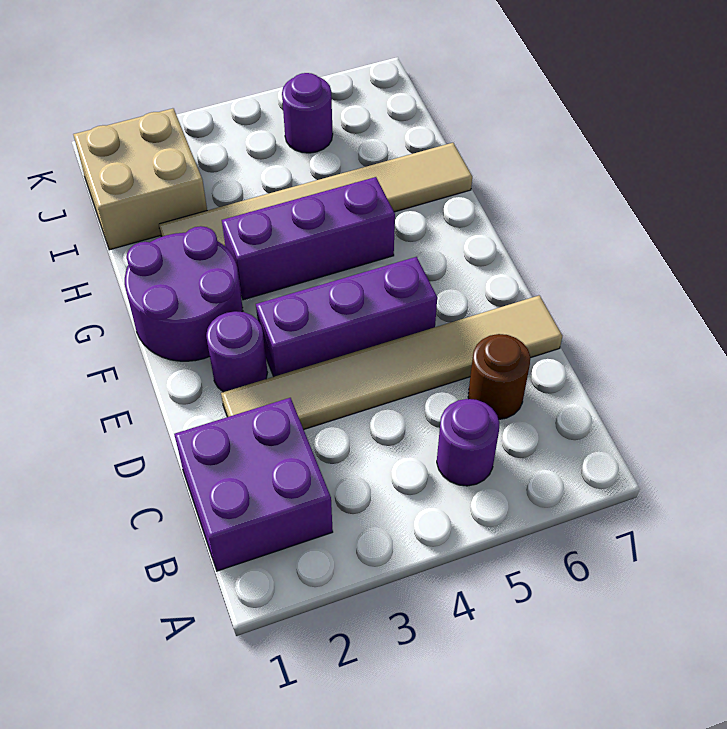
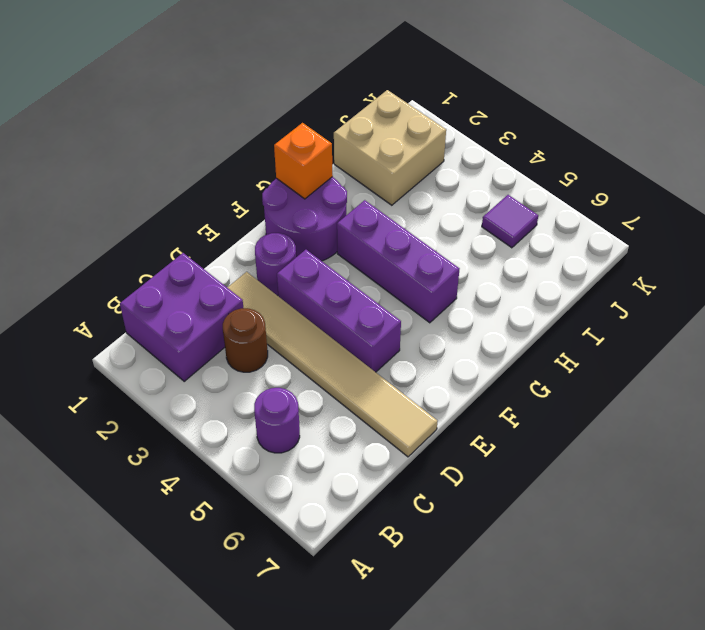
brown round brick C6 level 1 -> brown round brick C3 level 1
none -> orange brick G1 level 2
tan tile H2:H7 level 1 -> none
purple round brick J5 level 1 -> purple tile J5 level 1

